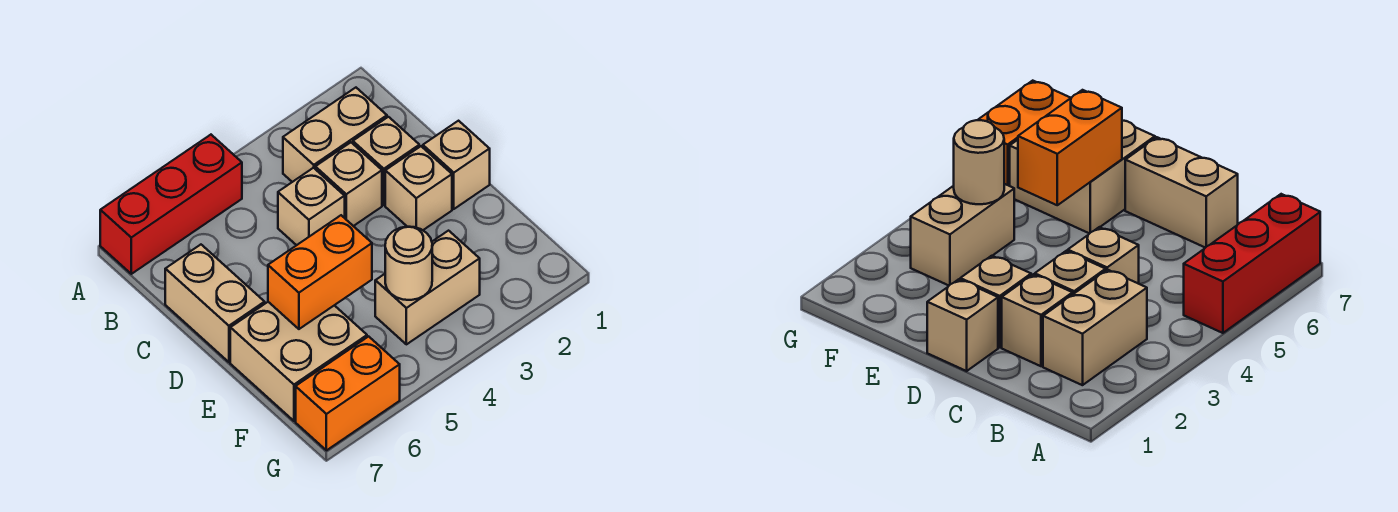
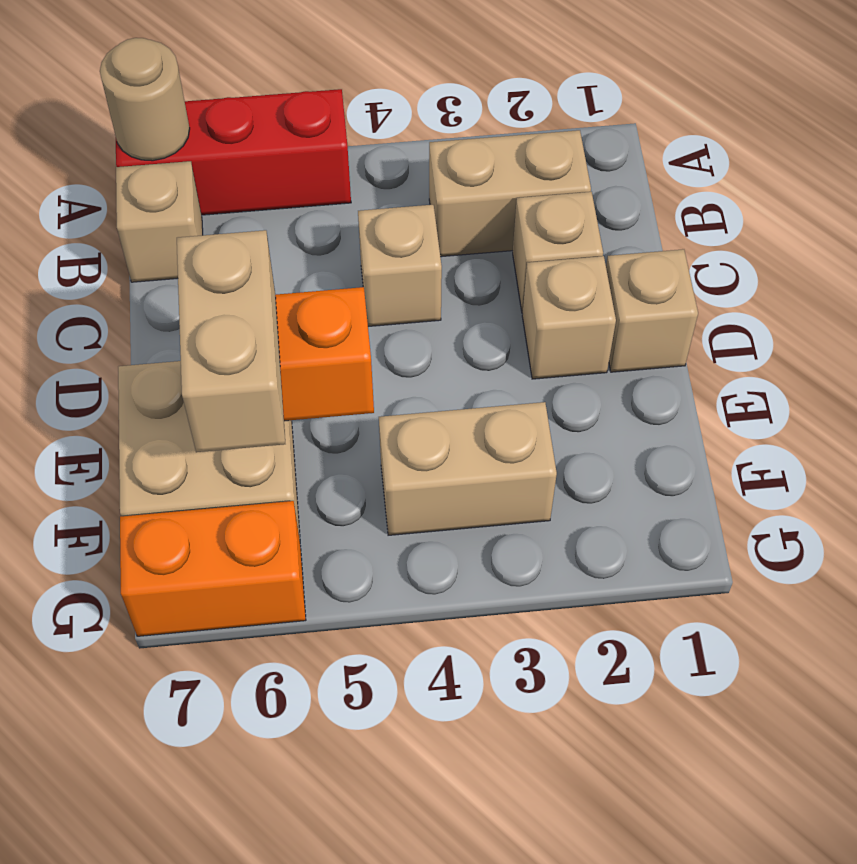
tan brick C3 level 1 -> tan brick B7 level 1
tan brick C7:D7 level 1 -> tan brick E6:F6 level 3
tan round brick F4 level 2 -> tan round brick A7 level 2

